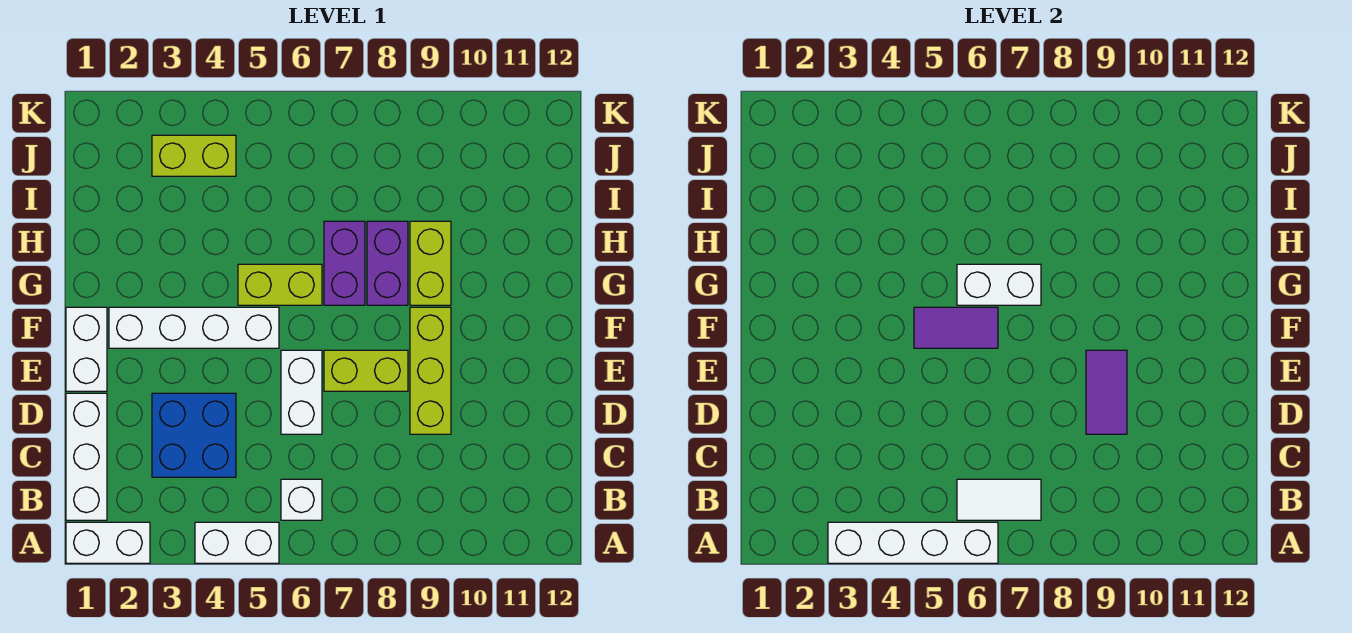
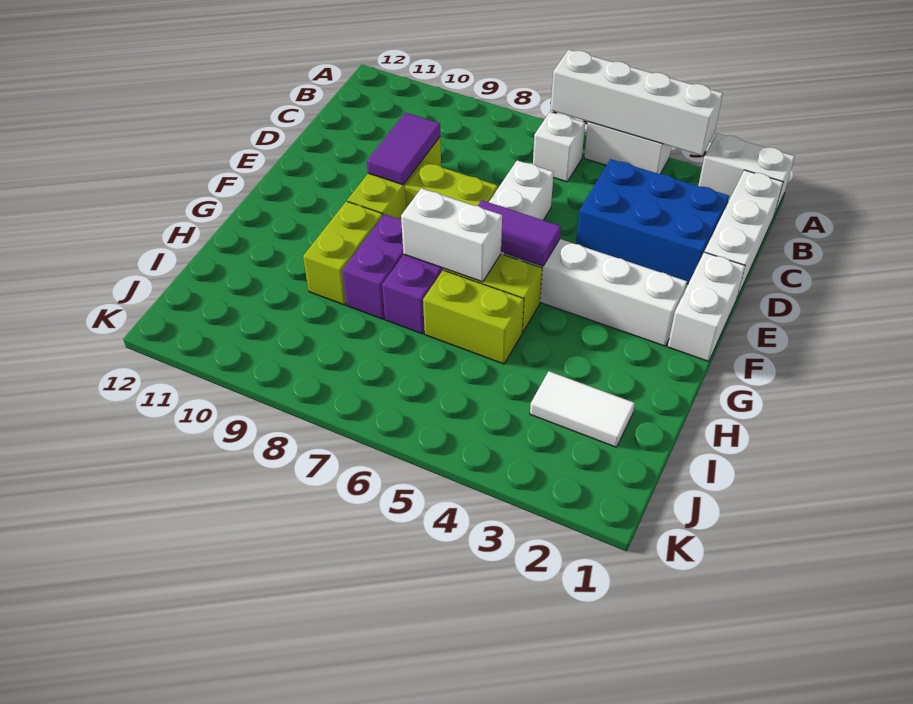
white tile B6:B7 level 2 -> white tile I2:I3 level 1
blue brick C3:D4 level 1 -> blue brick C2:D4 level 1
lime brick J3:J4 level 1 -> lime brick H5:H6 level 1

